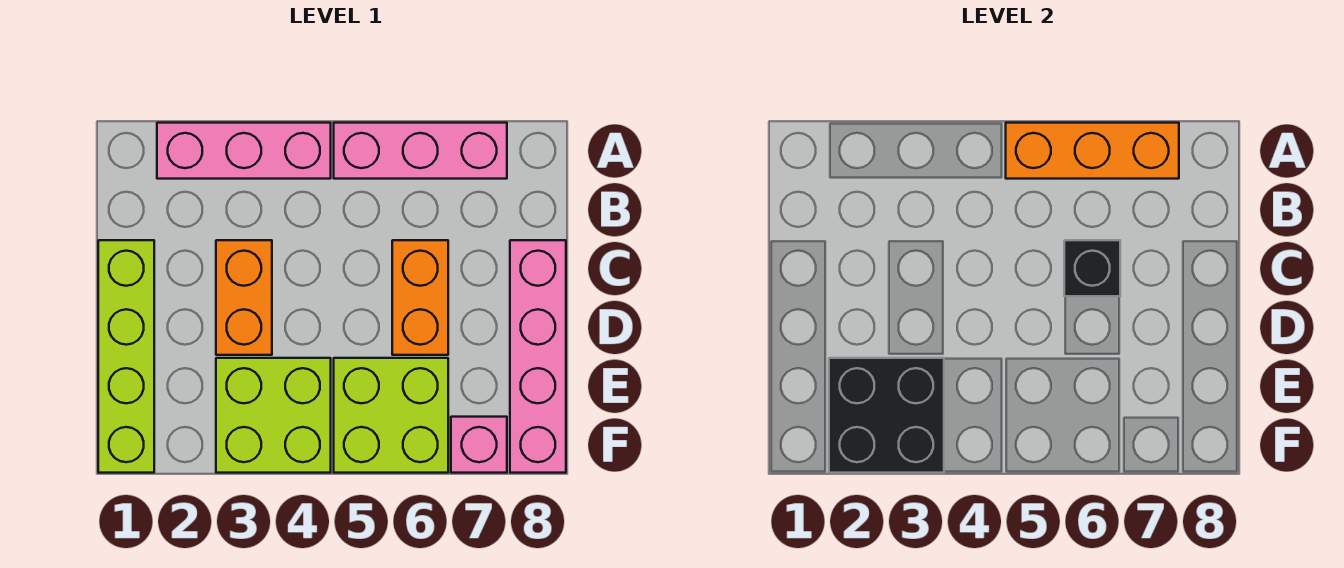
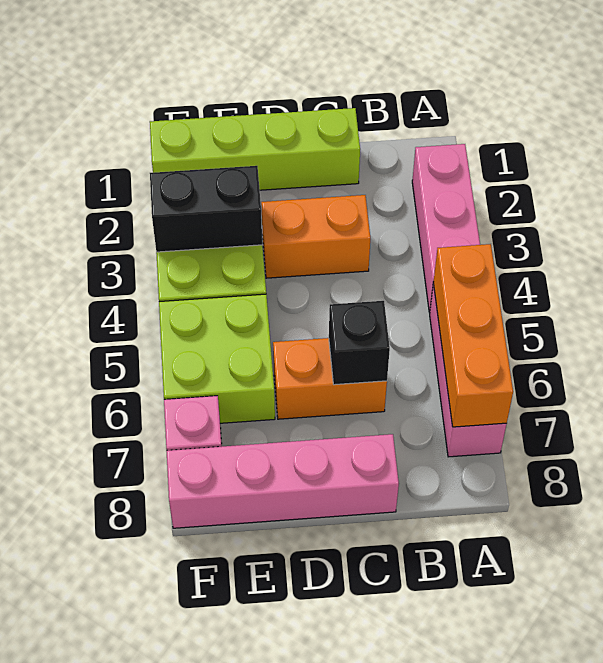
black brick E2:F3 level 2 -> black brick E3:F3 level 2

